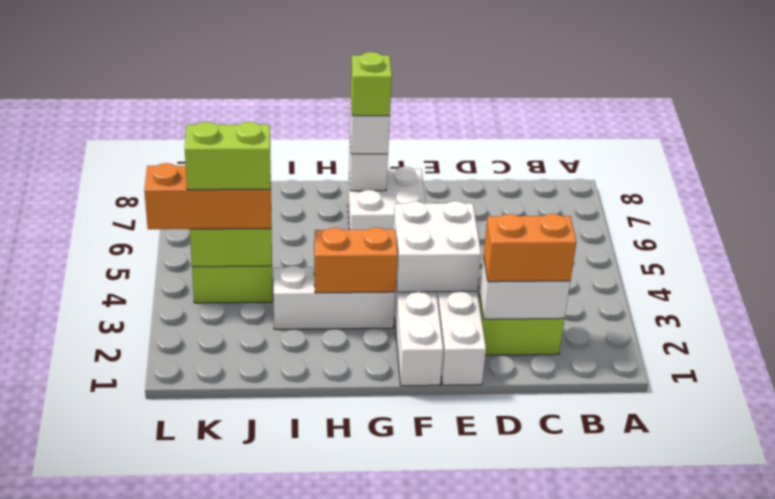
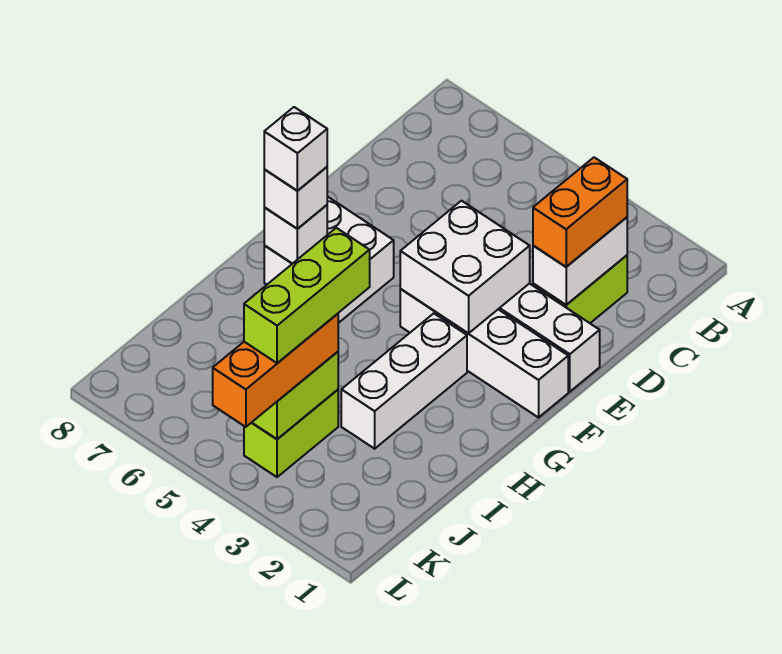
orange brick G3:H3 level 2 -> none
lime brick G7 level 4 -> white brick G7 level 4
lime brick J4:K4 level 4 -> lime brick I4:K4 level 4

